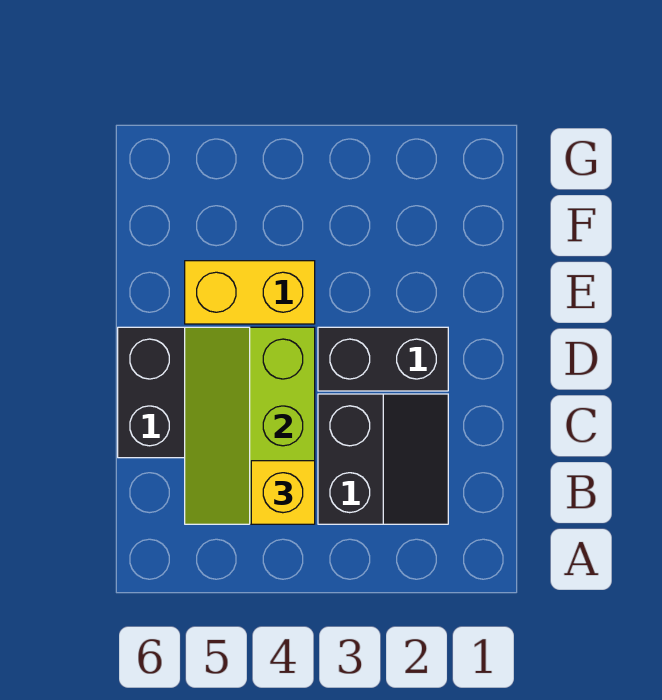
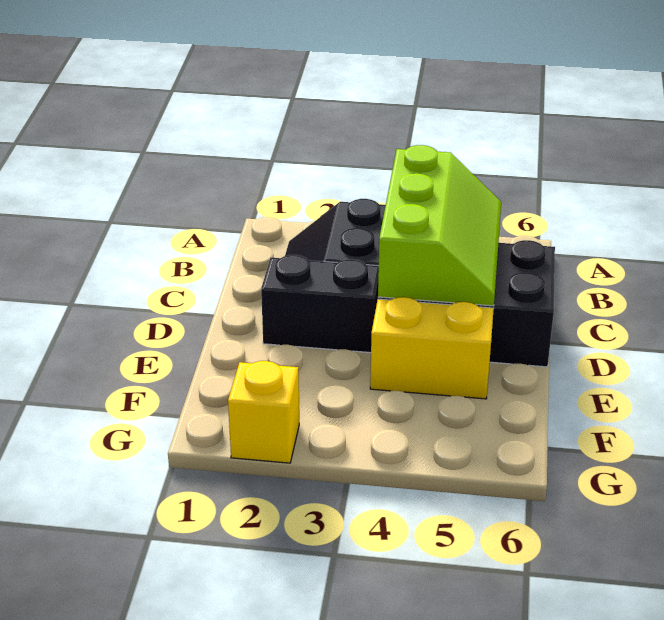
yellow brick B4 level 3 -> yellow brick G2 level 1

